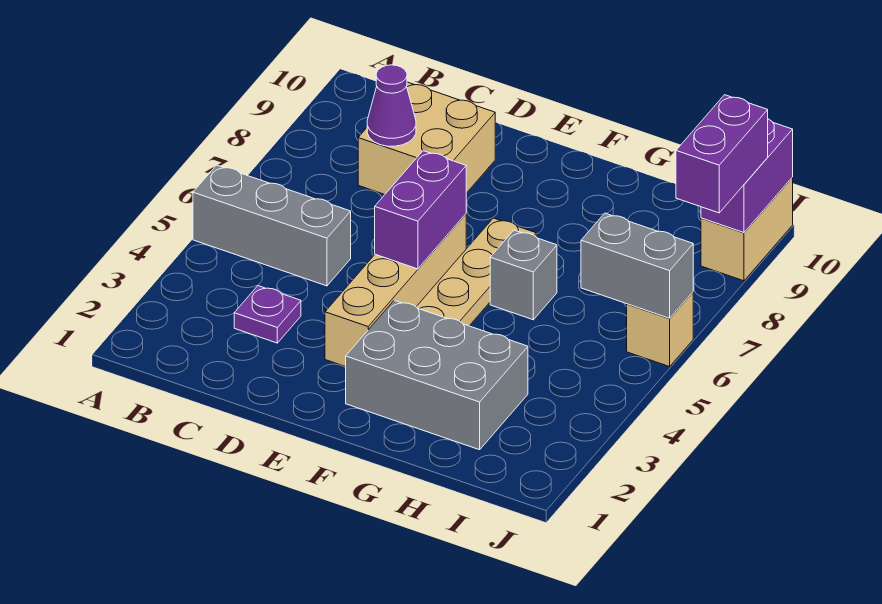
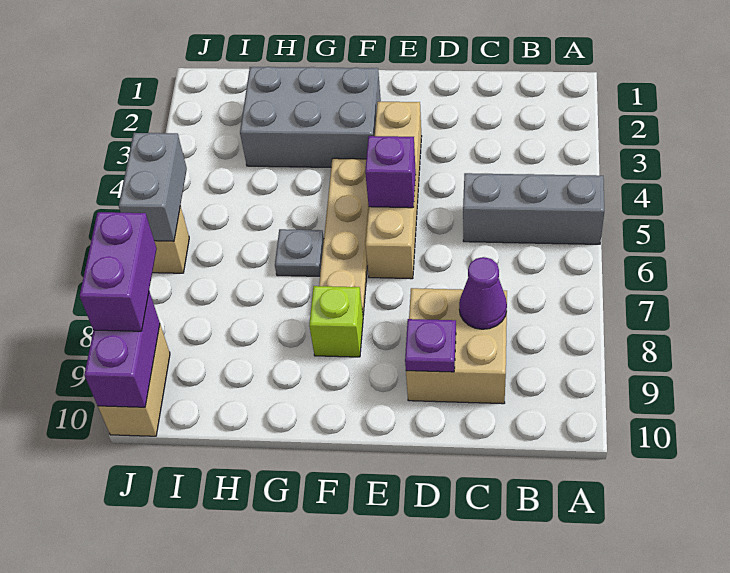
purple plate C3 level 1 -> purple plate D9 level 2
purple brick E5:E6 level 2 -> purple brick E5 level 2
none -> lime brick F8 level 1
grey brick G6 level 1 -> grey plate G6 level 1
grey brick I6:J6 level 2 -> grey brick J5:J6 level 2

